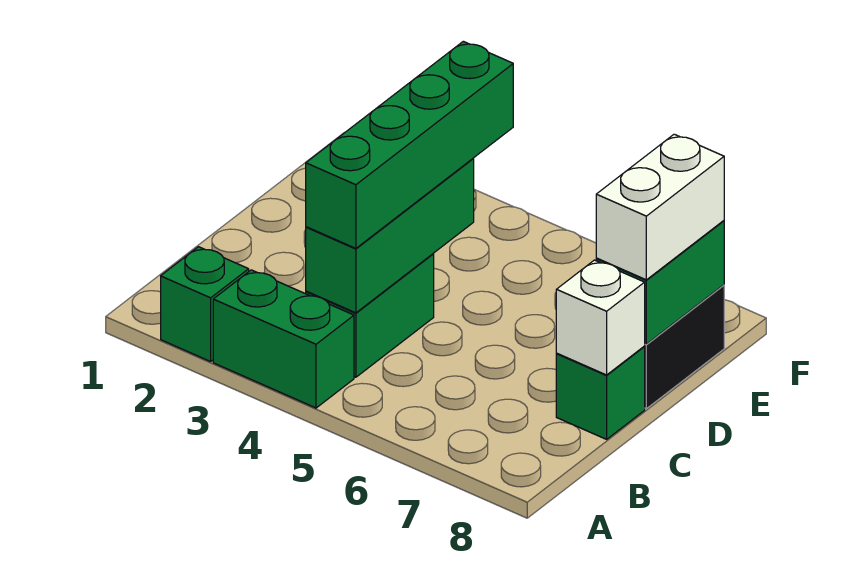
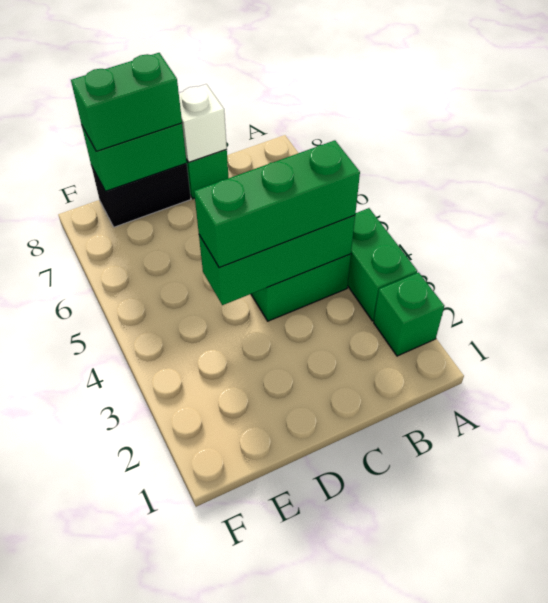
green brick B4:E4 level 3 -> green brick B4:D4 level 3
white brick D8:E8 level 3 -> green brick D8:E8 level 3

